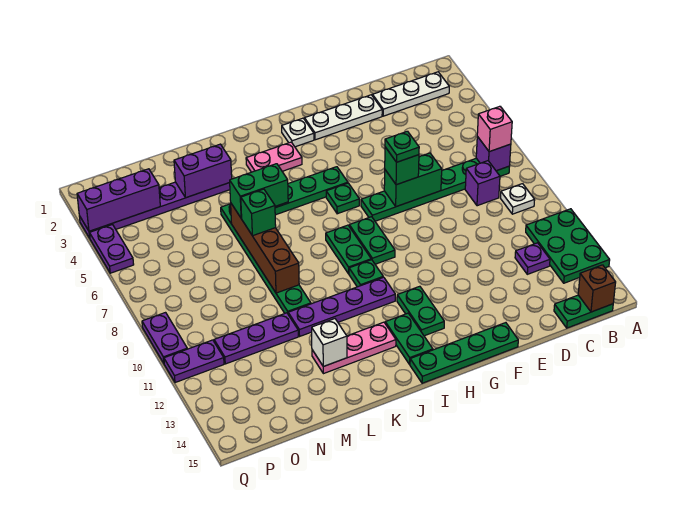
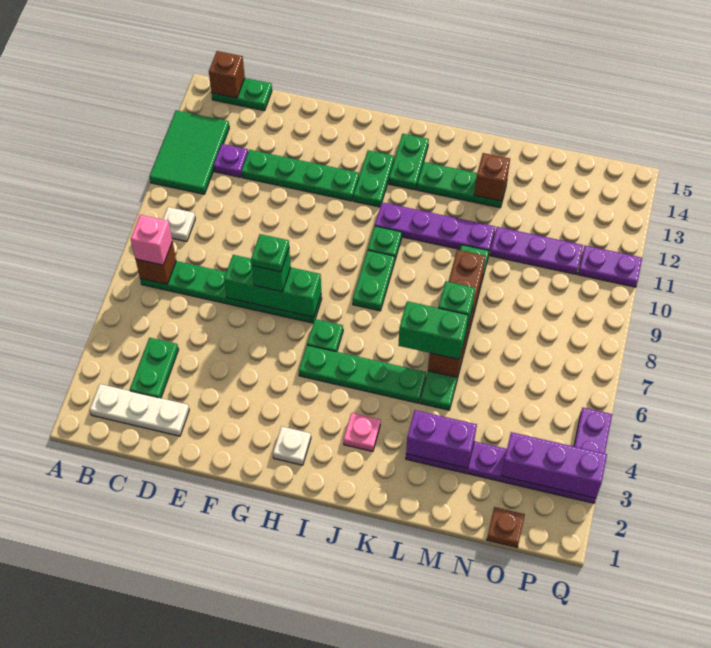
green plate A11:B13 level 1 -> green tile A11:B13 level 1
purple brick B7 level 2 -> brown brick B7 level 2
purple brick C8 level 1 -> none
white plate E2:G2 level 1 -> none
green brick E7:F7 level 2 -> green brick E7:G7 level 2
green plate F15:I15 level 1 -> green plate D12:G12 level 1
green plate H8:H9 level 1 -> green plate C3:C4 level 1
pink plate I3:J3 level 1 -> pink plate J3 level 1
pink plate J13:L13 level 1 -> green plate J13:L13 level 1
white brick L13 level 2 -> brown brick L13 level 2
none -> brown plate O1 level 1
purple plate Q9:Q10 level 1 -> none

